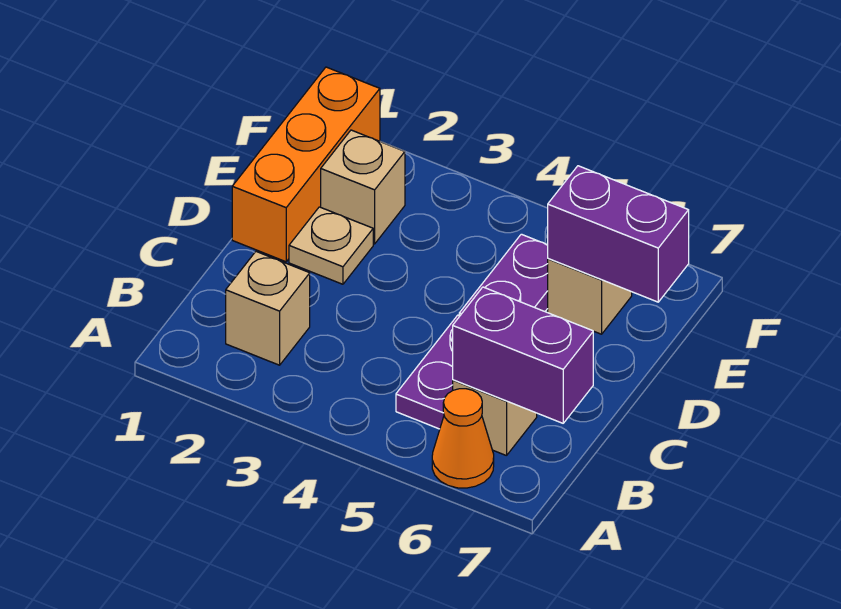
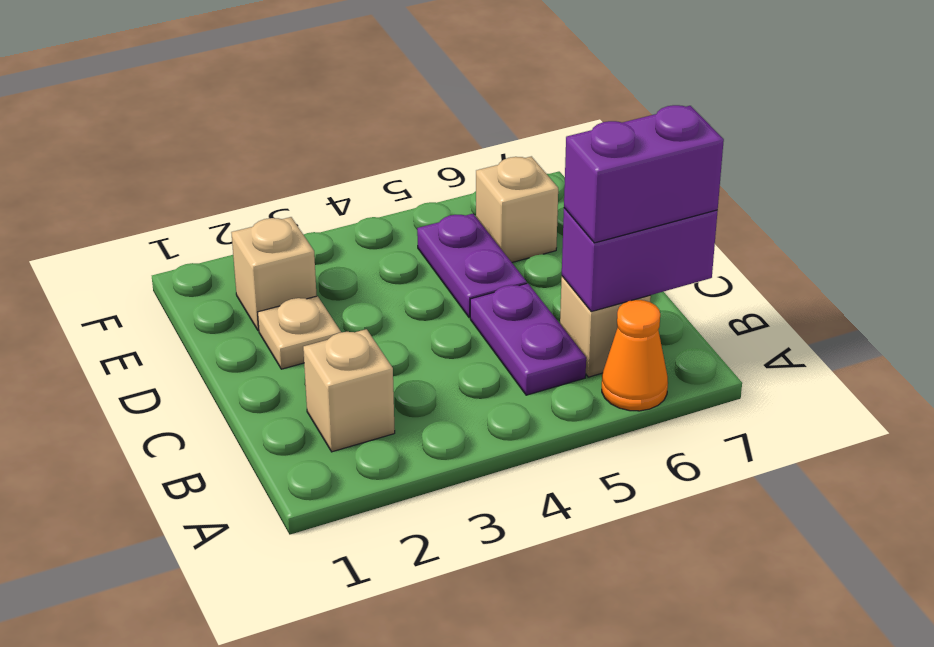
orange brick D1:F1 level 1 -> none
purple brick E6:E7 level 2 -> purple brick B6:B7 level 3

